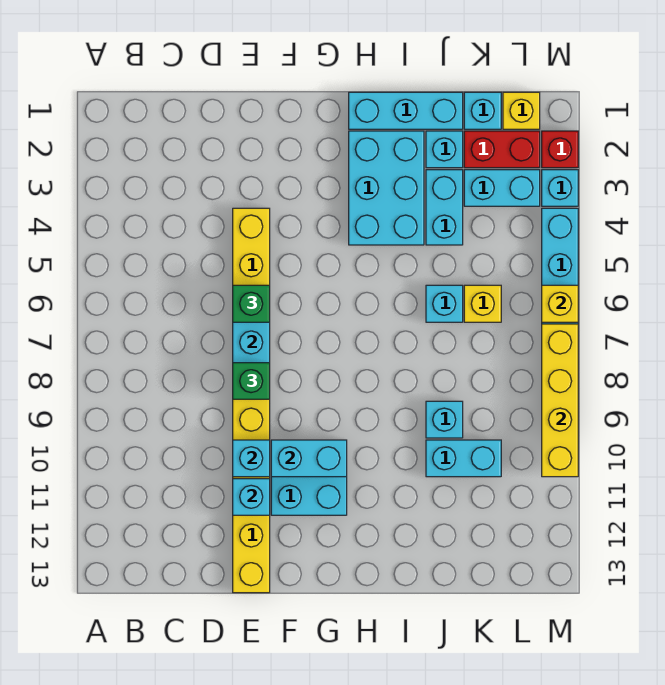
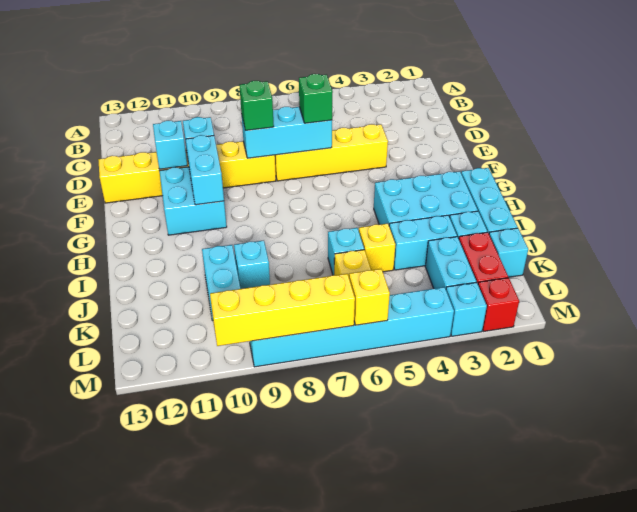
yellow brick L1 level 1 -> yellow brick J5 level 1

